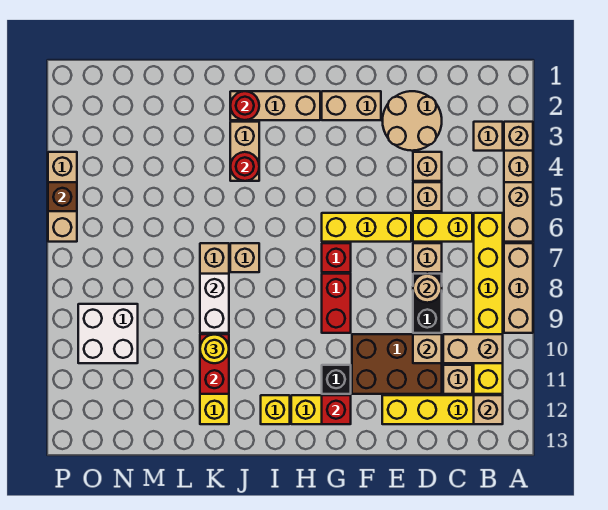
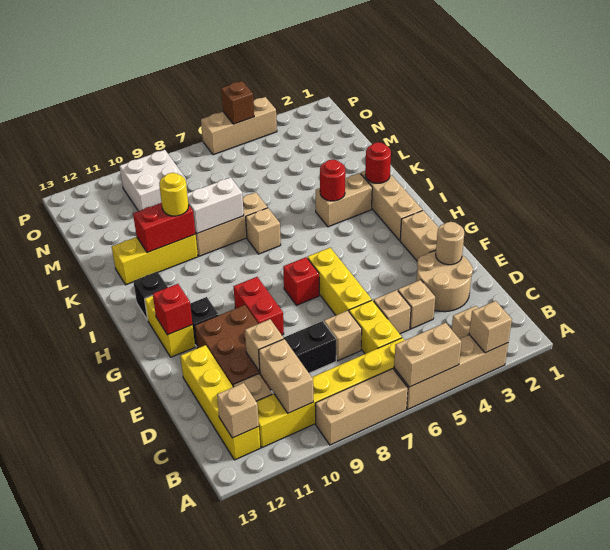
tan round brick D8 level 2 -> tan round brick E2 level 2
red brick G8:G9 level 1 -> red brick F9:G9 level 1
yellow brick I12 level 1 -> black brick I12 level 1

